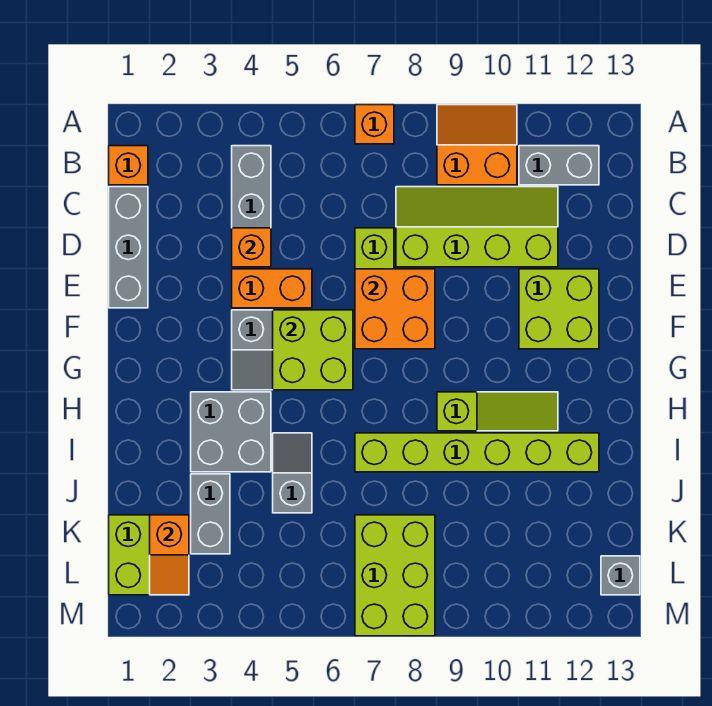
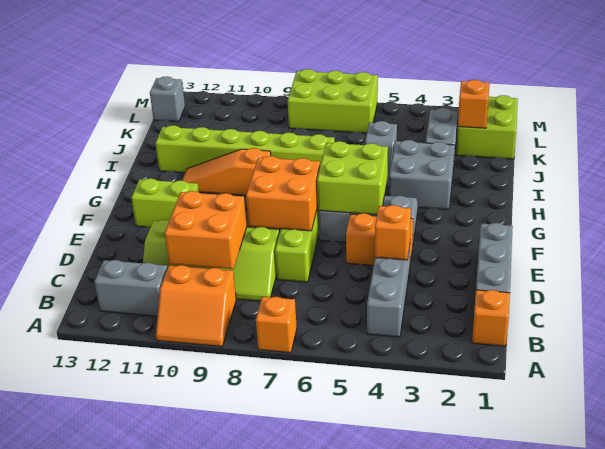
none -> orange brick C9:D10 level 2
lime brick E11:F12 level 1 -> lime brick F11:F12 level 1
lime slope H9:H11 level 1 top 9 -> orange slope H9:H11 level 1 top 9
lime brick K7:M8 level 1 -> lime brick L6:M8 level 1

